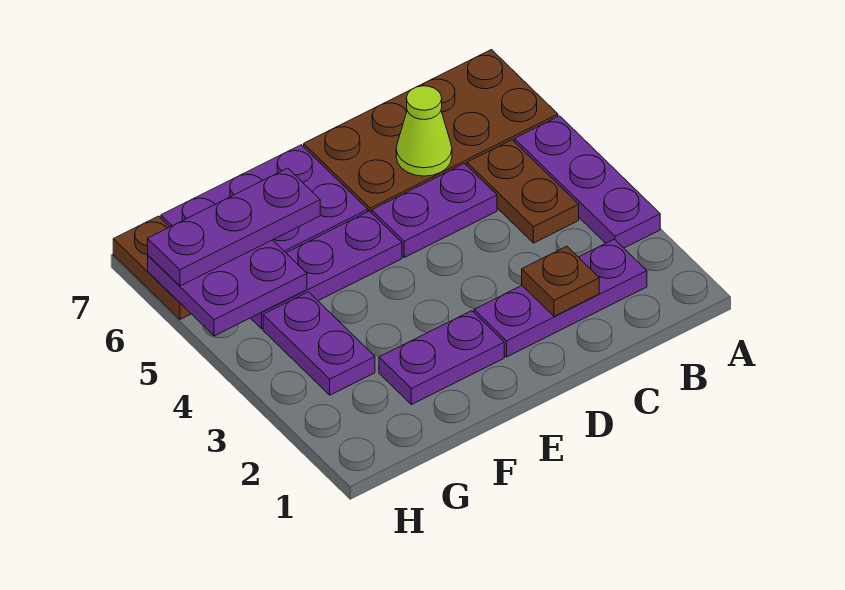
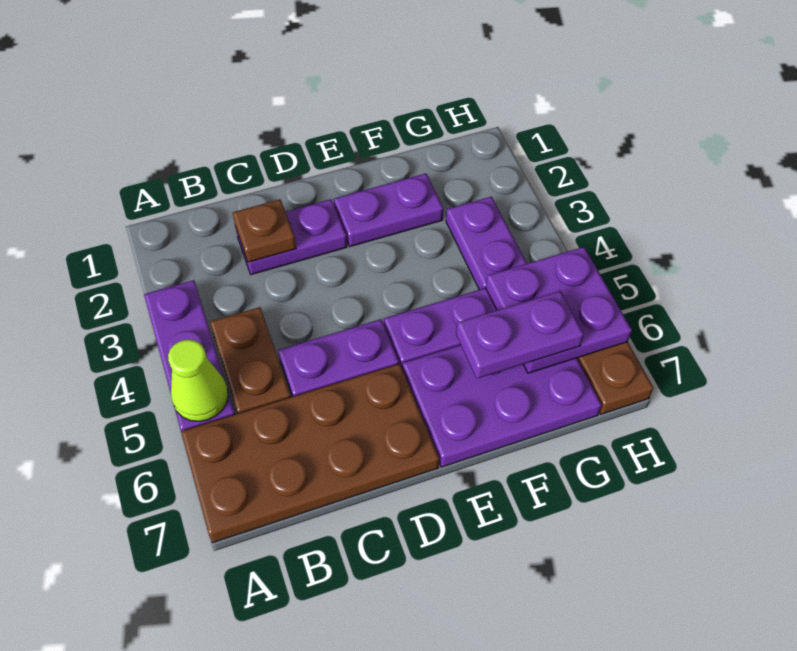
purple plate B2:D2 level 1 -> purple plate C2:D2 level 1
lime cone C6 level 2 -> lime cone A5 level 2
purple plate F6:H6 level 3 -> purple plate F6:G6 level 3

